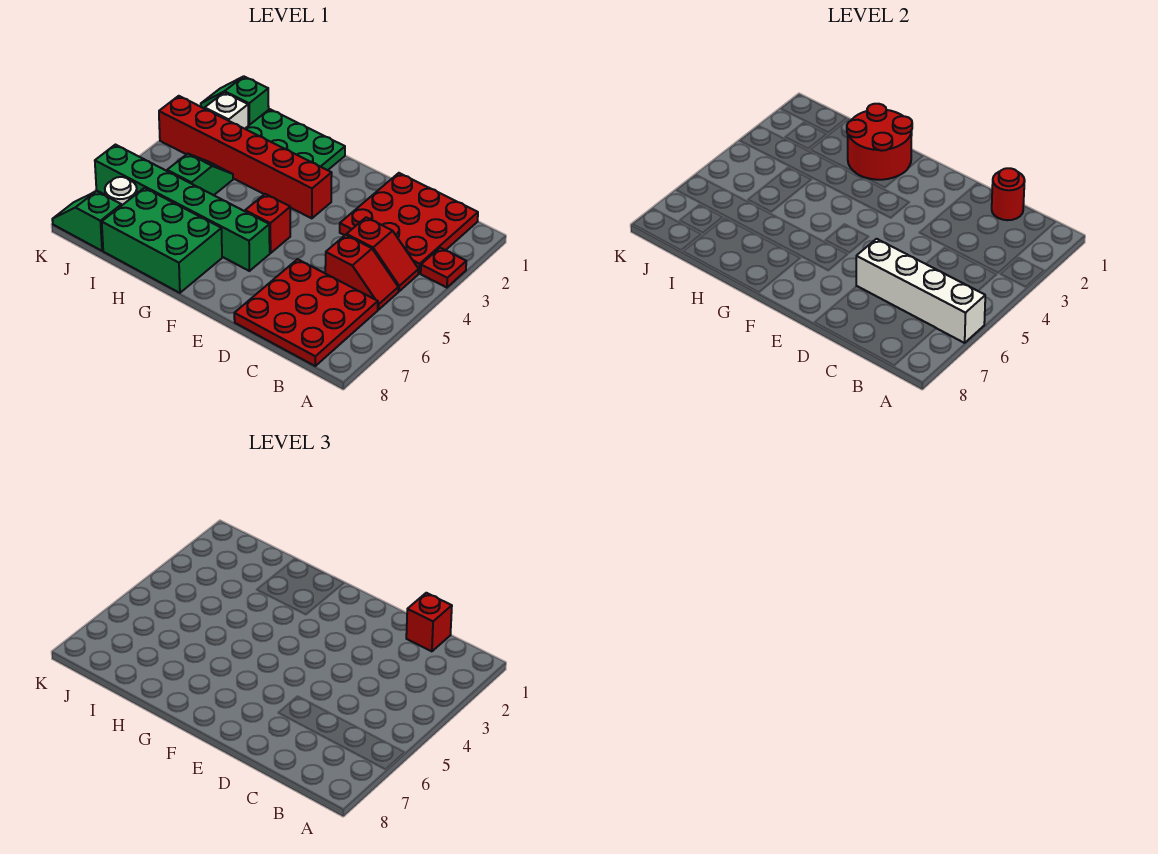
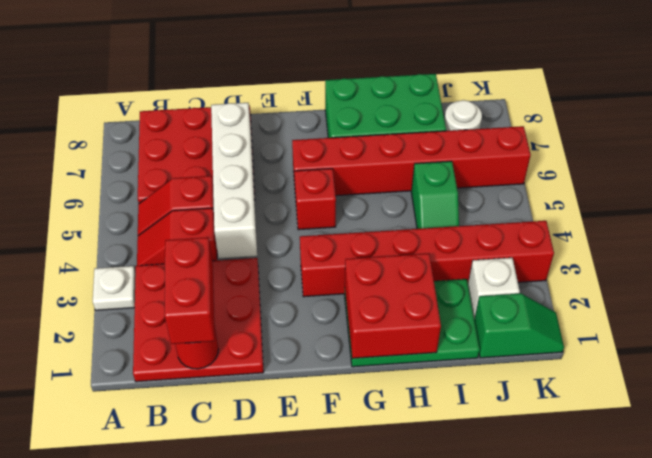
red plate A3 level 1 -> white plate A3 level 1
white brick A6:D6 level 2 -> white brick D4:D7 level 2
red brick C1 level 3 -> red brick C1:C2 level 3
green brick F6:K6 level 1 -> red brick F6:K6 level 1
red round brick G1:H2 level 2 -> red brick G1:H2 level 2
green slope J8:K8 level 1 top J -> none

